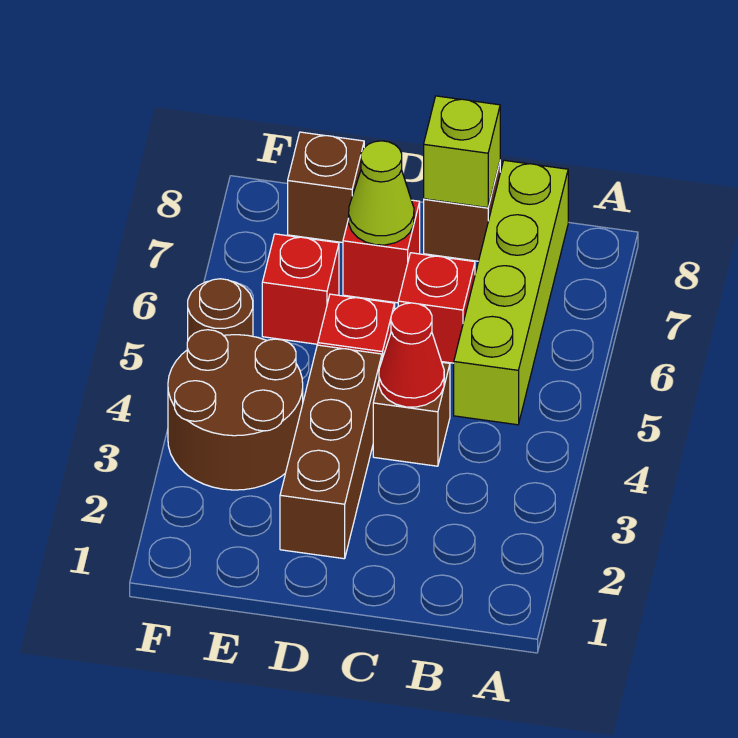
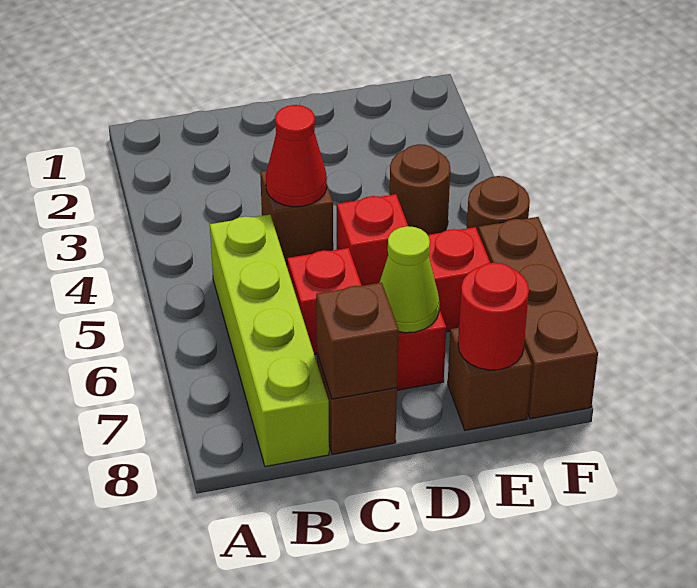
lime brick C8 level 2 -> brown brick C8 level 2
brown brick D2:D4 level 1 -> brown brick F6:F8 level 1
brown round brick E3:F4 level 1 -> brown round brick E4 level 1
none -> red round brick E8 level 2

